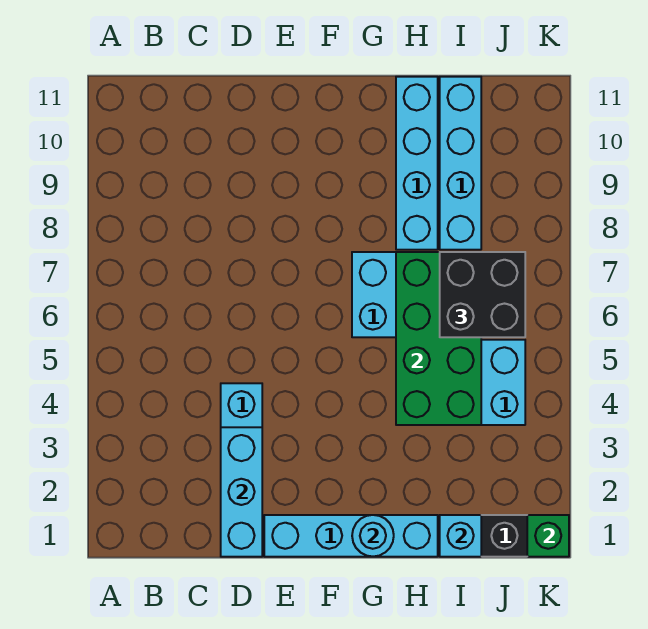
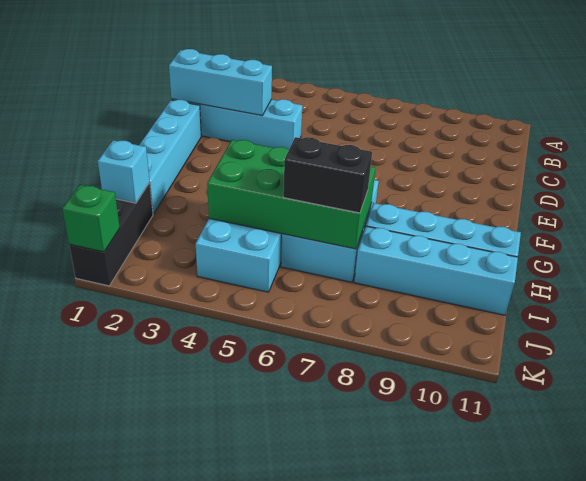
cyan round brick G1 level 2 -> none
black brick I6:J7 level 3 -> black brick I6:I7 level 3

